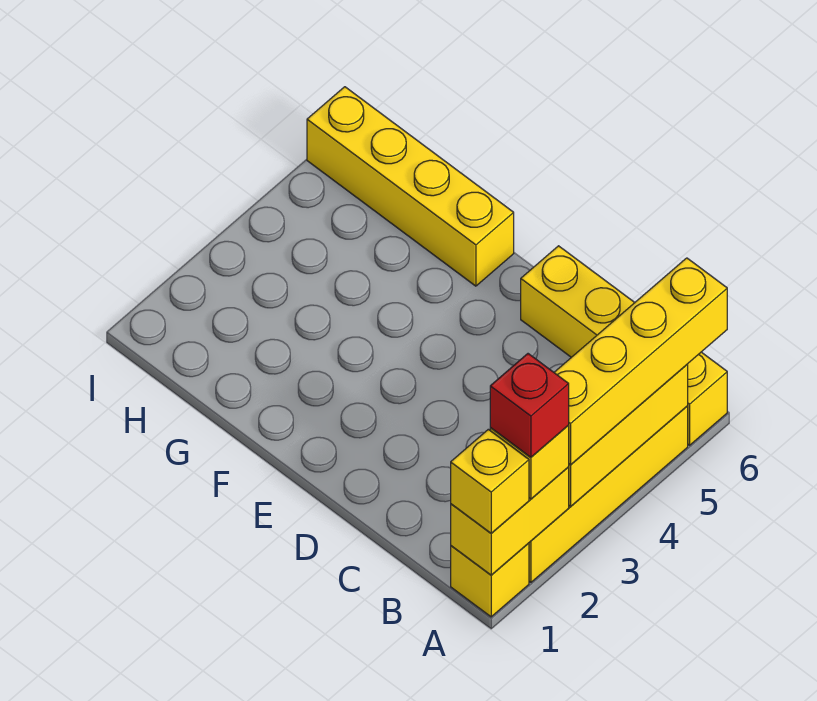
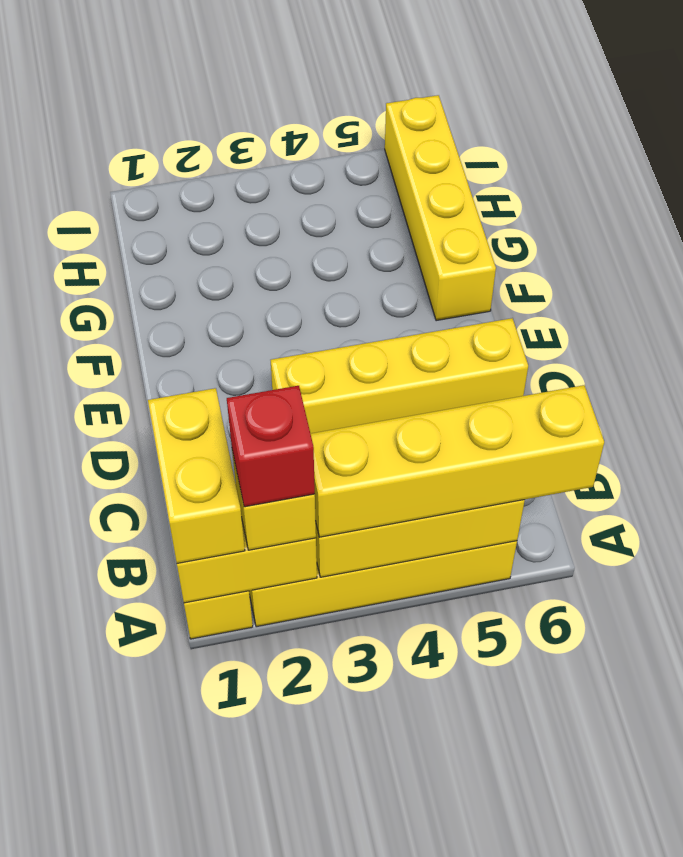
yellow brick A1 level 3 -> yellow brick A1:B1 level 3
yellow brick A6:D6 level 1 -> yellow brick D3:D6 level 1

